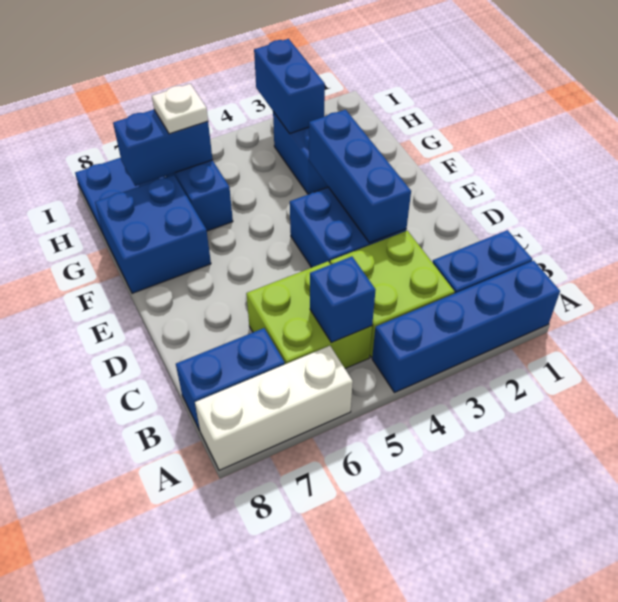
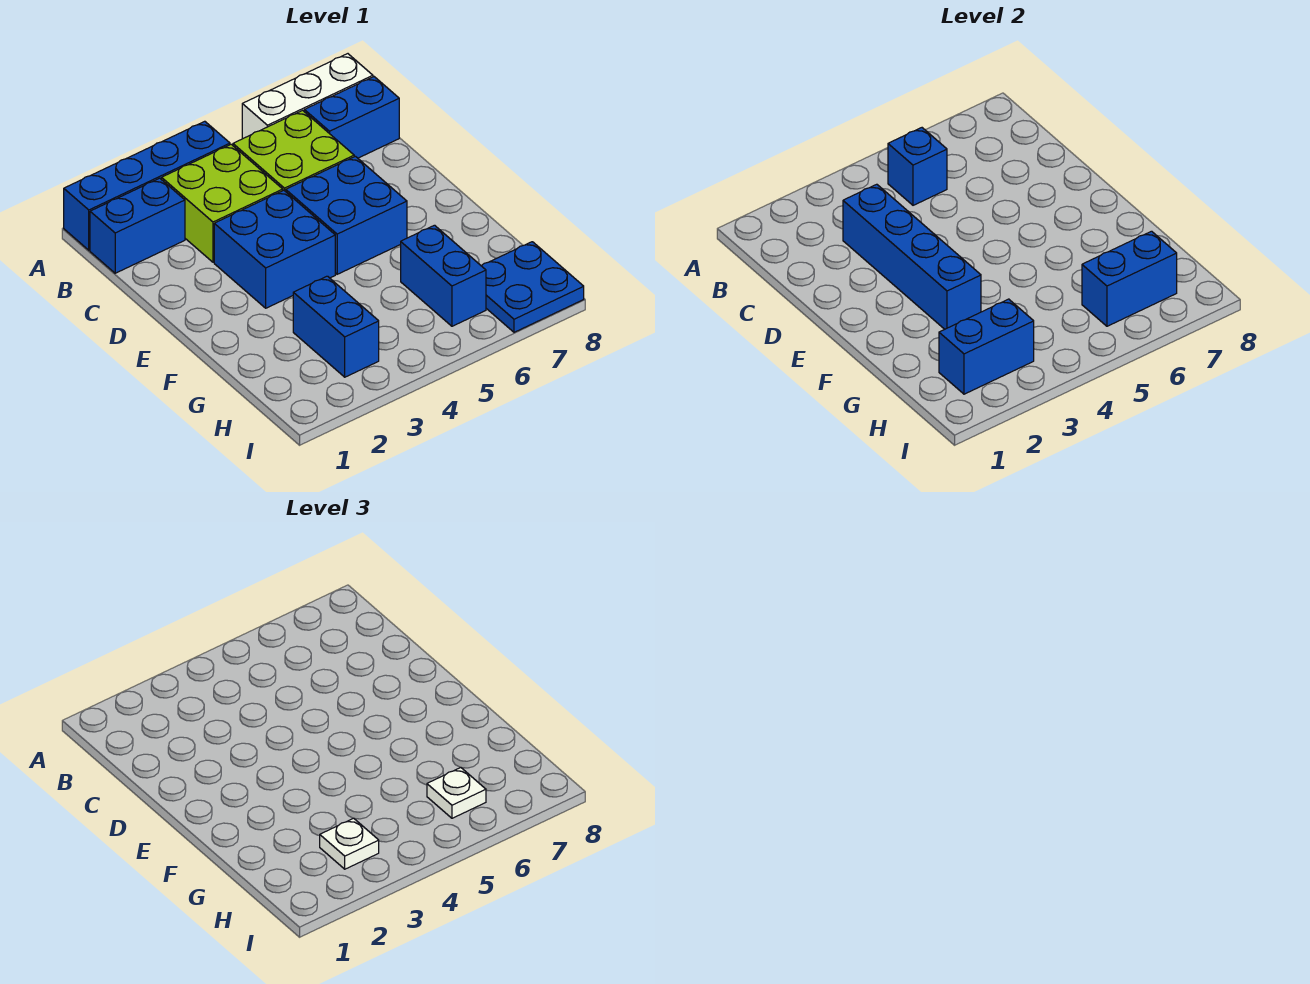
blue brick D3:F3 level 2 -> blue brick C3:F3 level 2
blue brick F7:G8 level 1 -> blue brick D5:E6 level 1
blue brick H3:I3 level 2 -> blue brick H2:H3 level 2
none -> white plate H3 level 3

